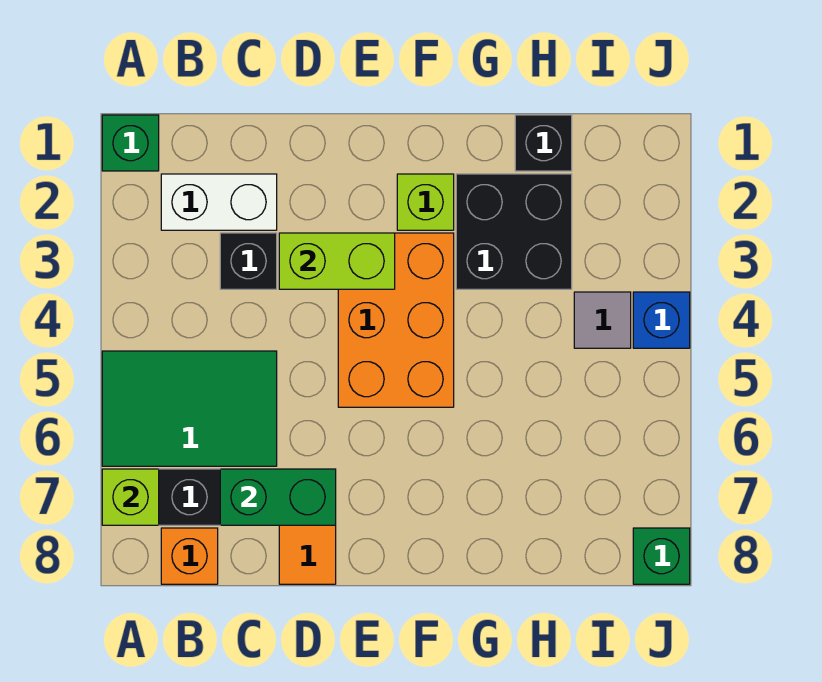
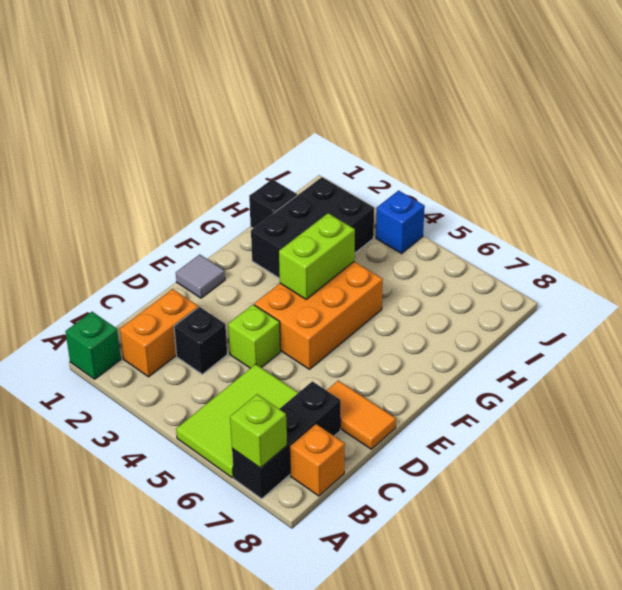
green tile A5:C6 level 1 -> lime tile A5:C6 level 1
white brick B2:C2 level 1 -> orange brick B2:C2 level 1
green brick C7:D7 level 2 -> none
lime brick D3:E3 level 2 -> lime brick F4:G4 level 2
orange brick E3:F5 level 1 -> orange brick E4:G5 level 1
lime brick F2 level 1 -> lime brick D4 level 1
black brick G2:H3 level 1 -> black brick G2:I3 level 1
grey tile I4 level 1 -> grey tile E1 level 1
green brick J8 level 1 -> none

